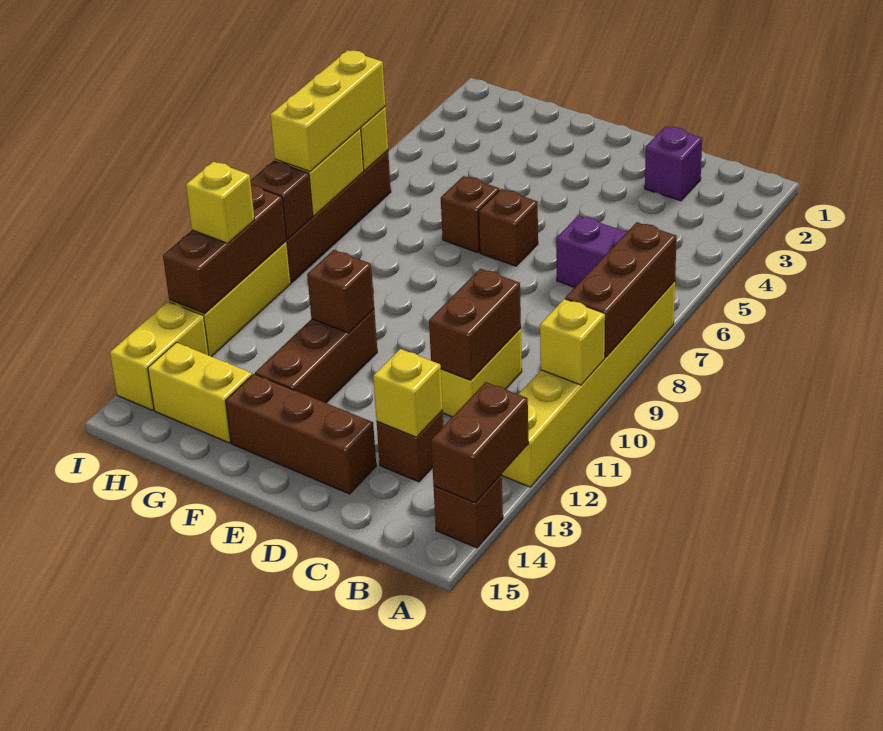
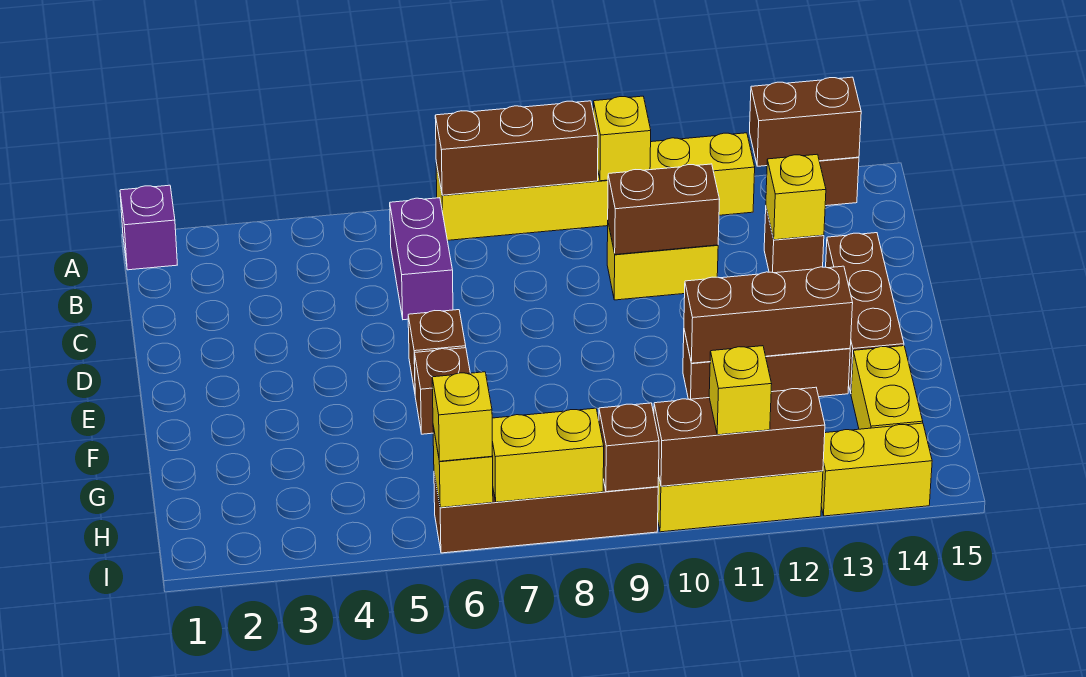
purple brick C2 level 1 -> purple brick A1 level 1
brown brick F11 level 2 -> brown brick F11:F13 level 2
yellow brick I6:I8 level 3 -> yellow brick I6 level 3

